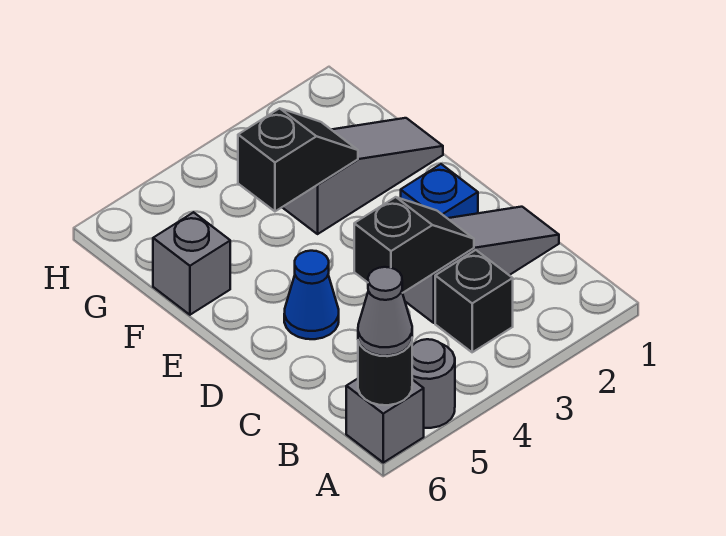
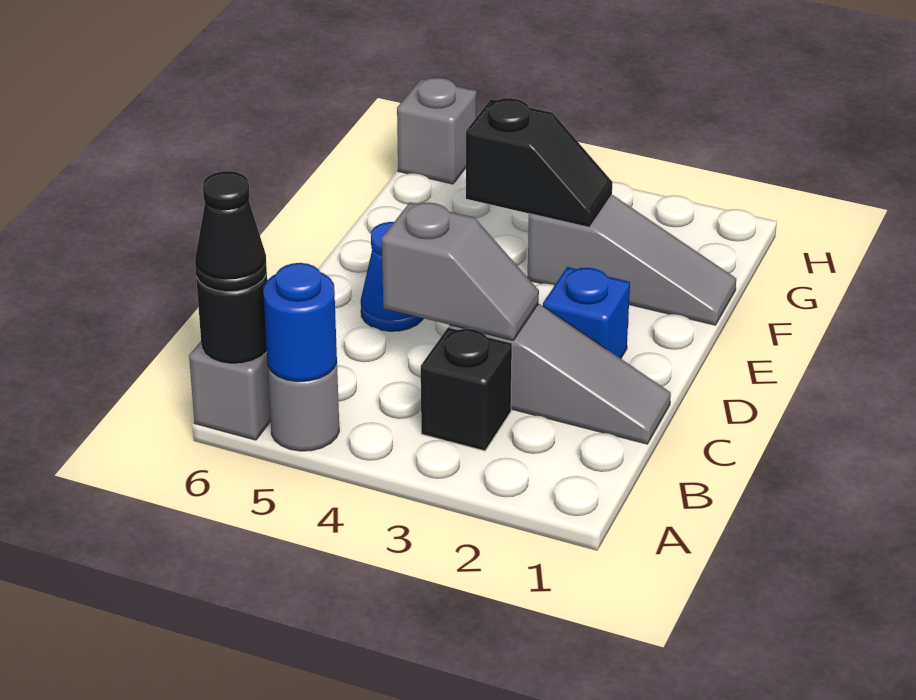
none -> blue round brick A5 level 2
grey cone A6 level 3 -> black cone A6 level 3
black slope C3:C4 level 2 top 4 -> grey slope C3:C4 level 2 top 4
grey brick F6 level 1 -> grey brick H6 level 1

